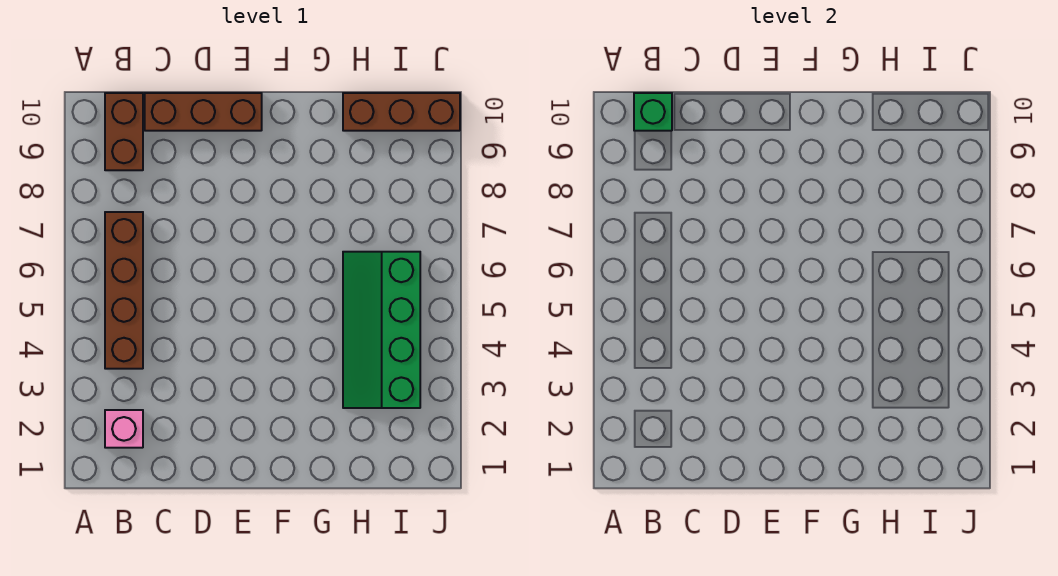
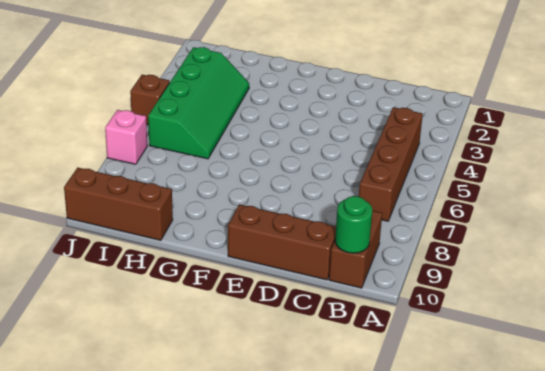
pink brick B2 level 1 -> pink brick J7 level 1
green brick B10 level 2 -> green round brick B10 level 2
none -> brown brick J5 level 1

